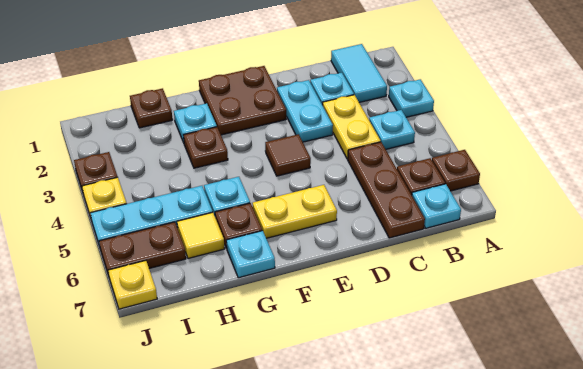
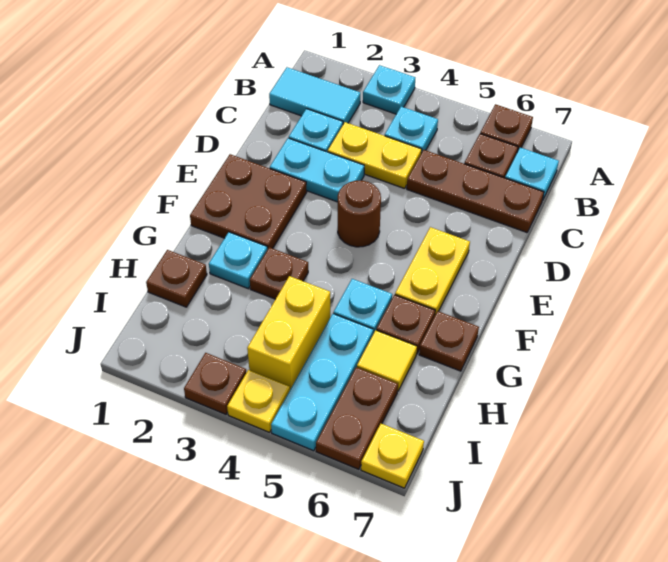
brown tile E4 level 1 -> brown round brick E4 level 1
cyan plate G7 level 1 -> brown plate G7 level 1
none -> yellow brick H4:I4 level 1

